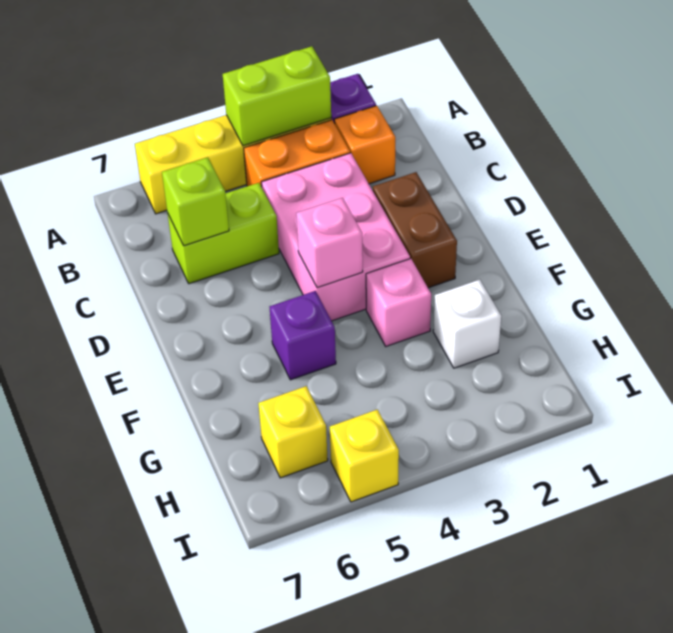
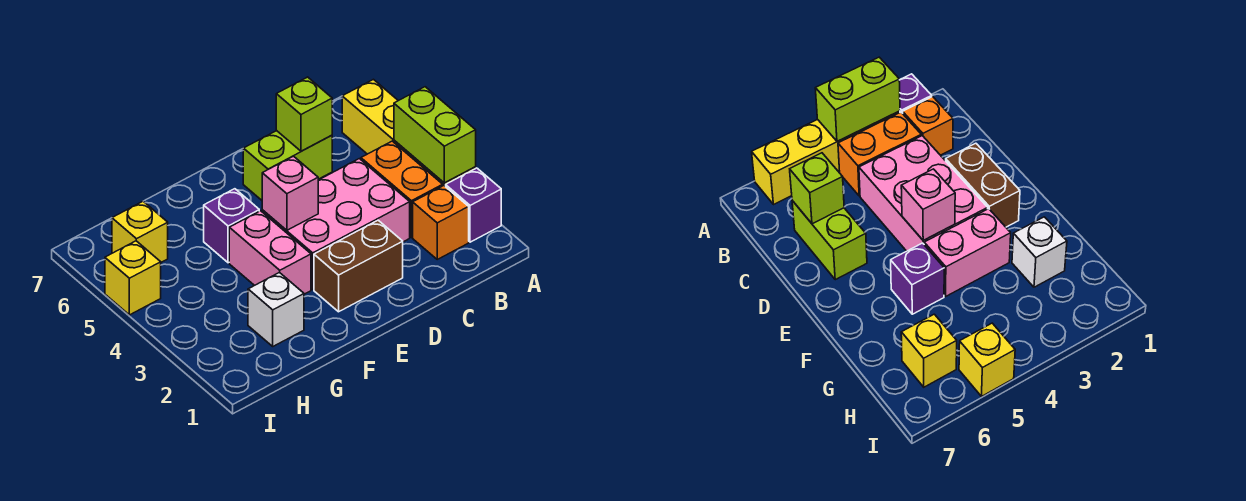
lime brick C5:C6 level 1 -> lime brick C6:D6 level 1
pink brick F3 level 1 -> pink brick F3:F4 level 1

